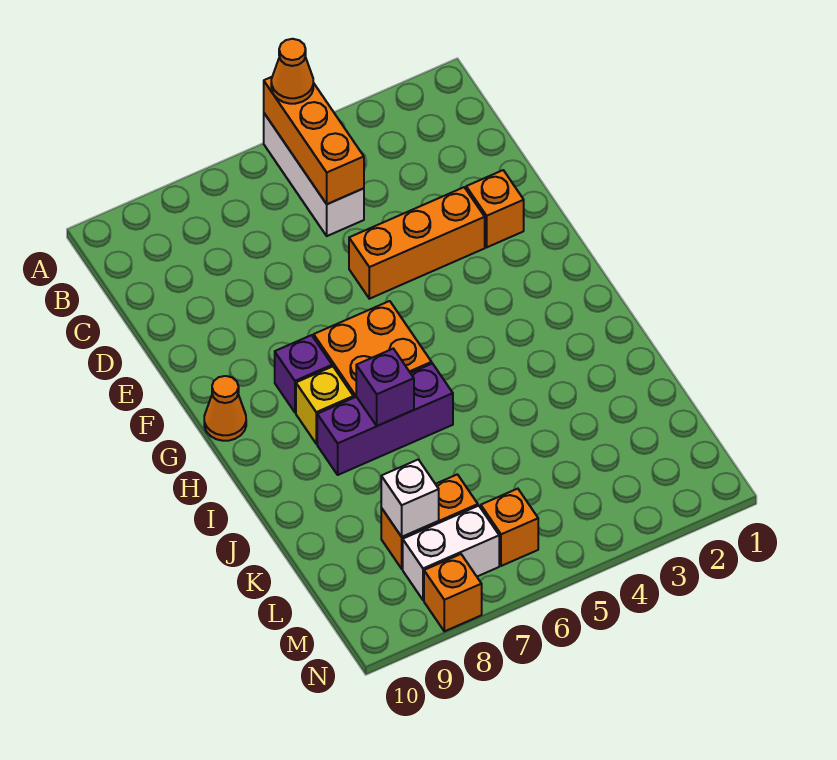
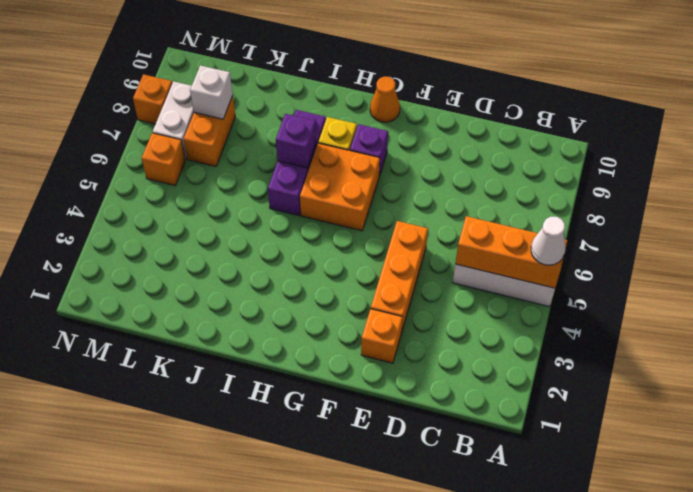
orange cone A5 level 3 -> white cone A5 level 3

